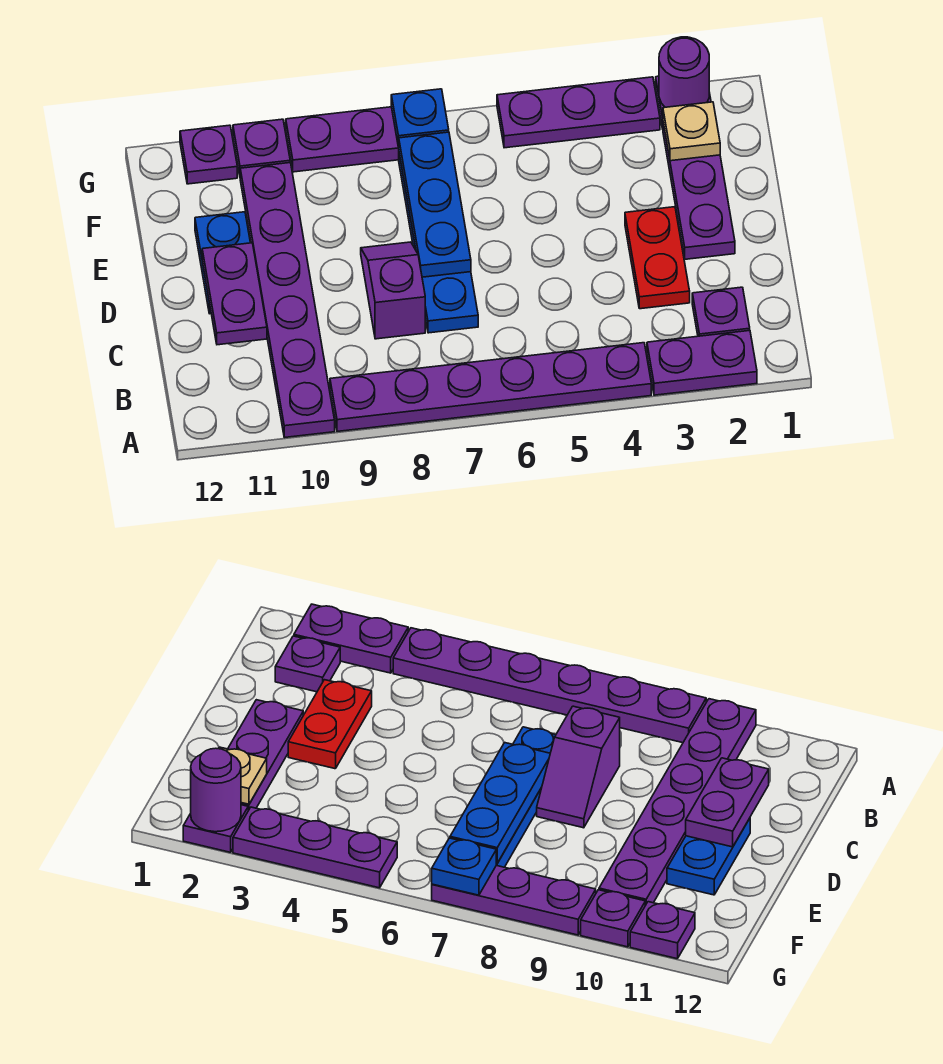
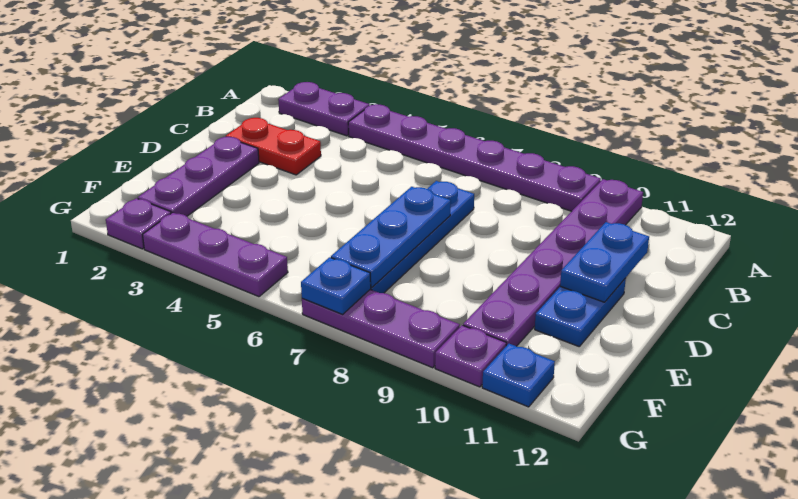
purple plate B2 level 1 -> none
red plate C3:D3 level 1 -> red plate C2:C3 level 1
purple slope C8:D8 level 1 top C -> none
purple plate C11:D11 level 2 -> blue plate C11:D11 level 2
tan plate F2 level 2 -> none
purple round brick G2 level 2 -> none
purple plate G11 level 1 -> blue plate G11 level 1

